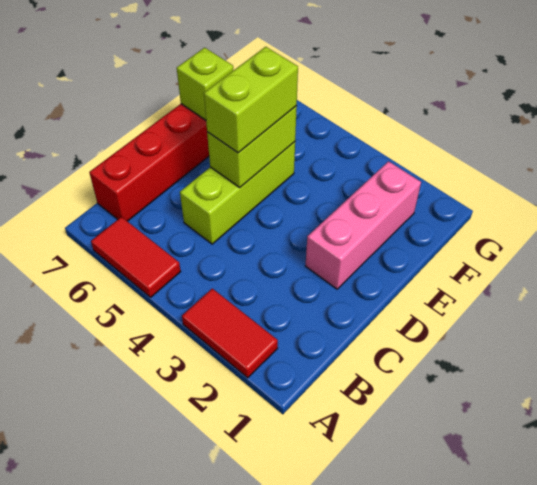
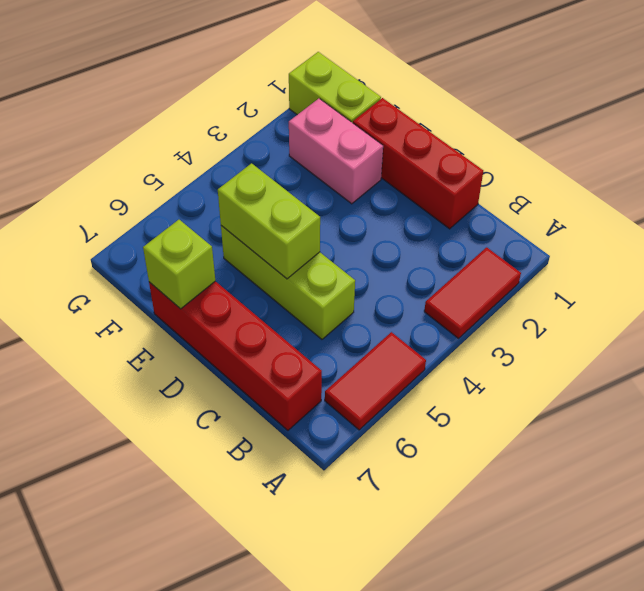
none -> red brick C1:E1 level 1
pink brick D2:F2 level 1 -> pink brick E2:F2 level 1
lime brick D5:E5 level 3 -> lime brick F1:G1 level 1

